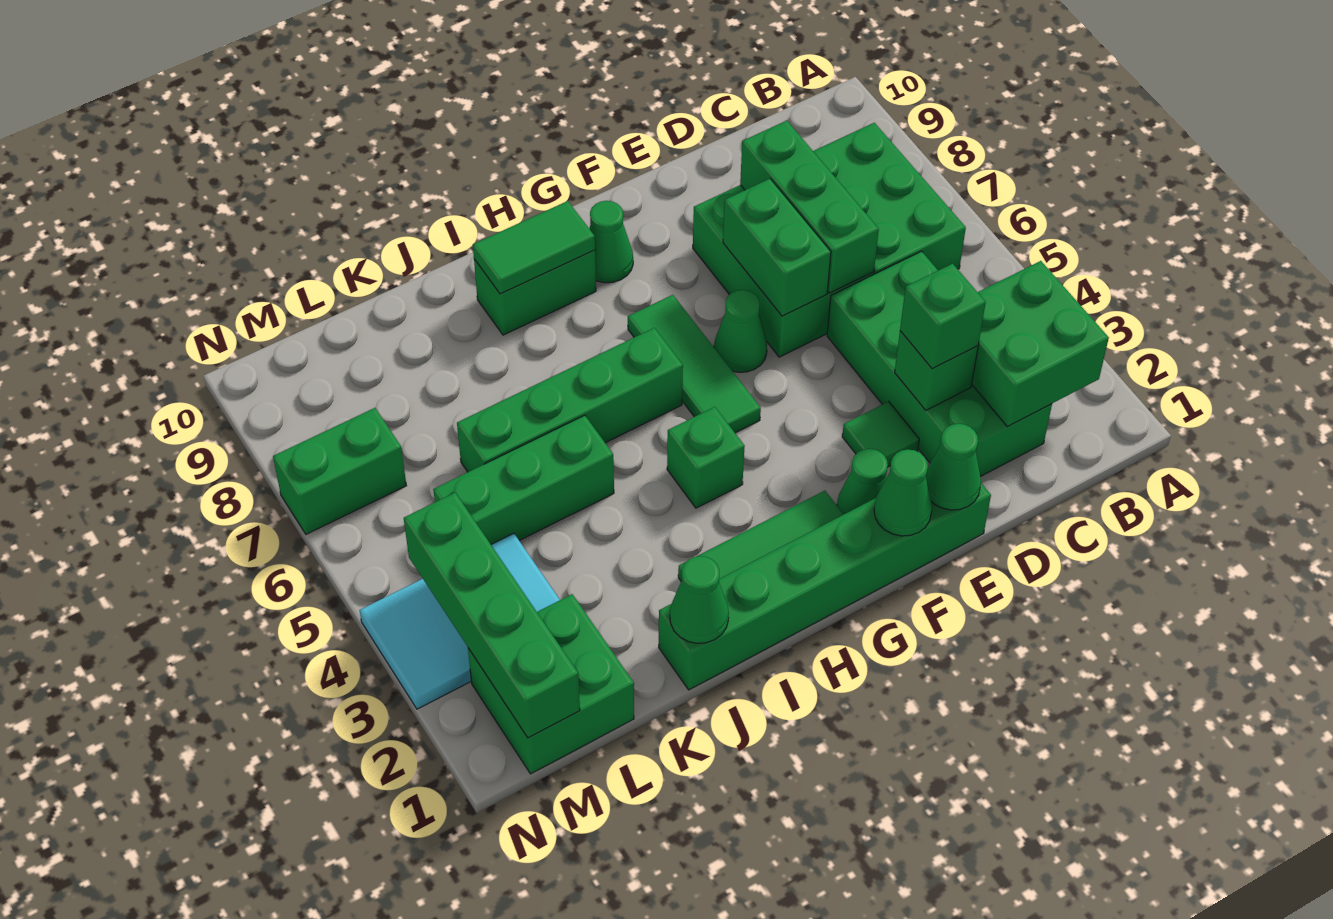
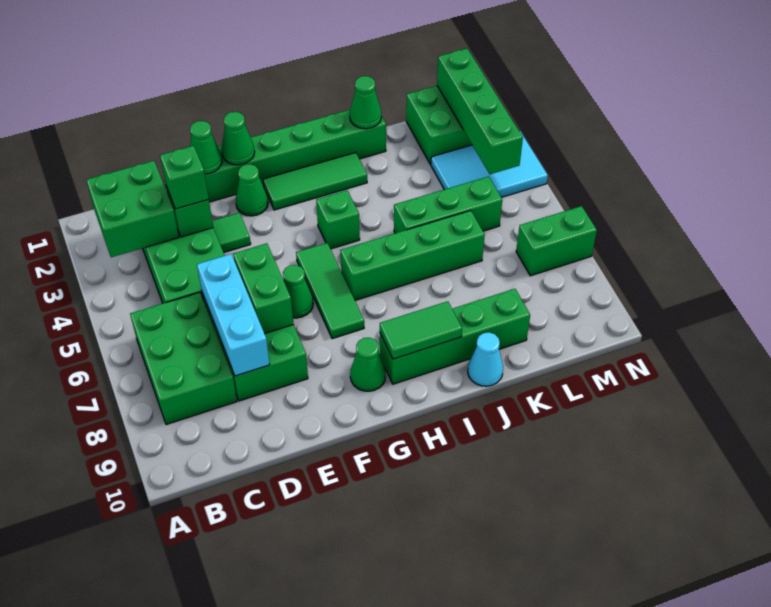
green brick D6:D8 level 2 -> cyan brick D6:D8 level 2
green brick H9:I9 level 1 -> green brick H9:K9 level 1
none -> cyan cone J10 level 1

